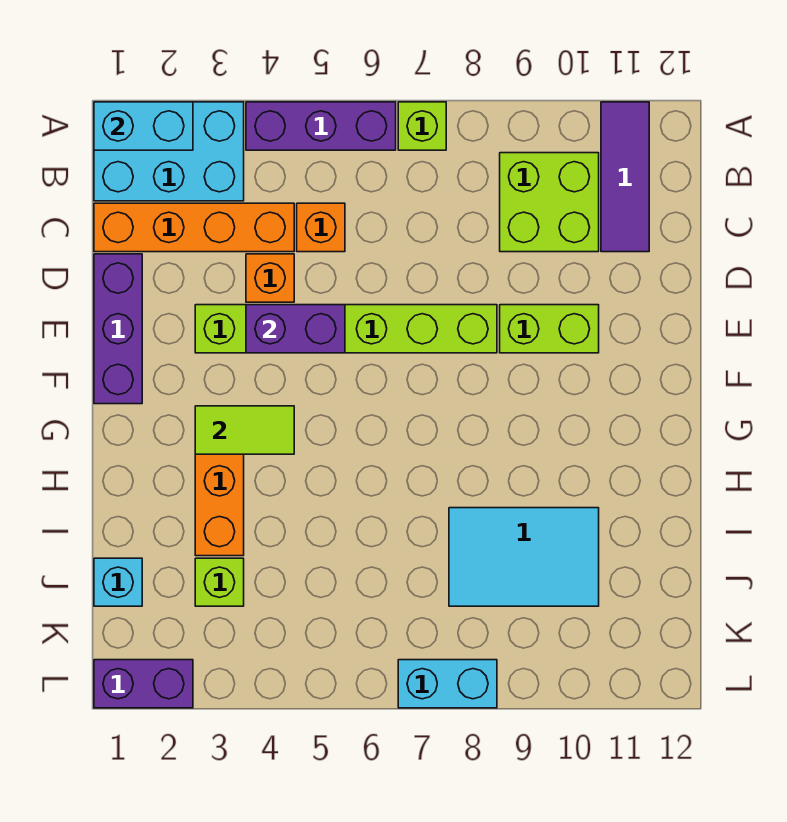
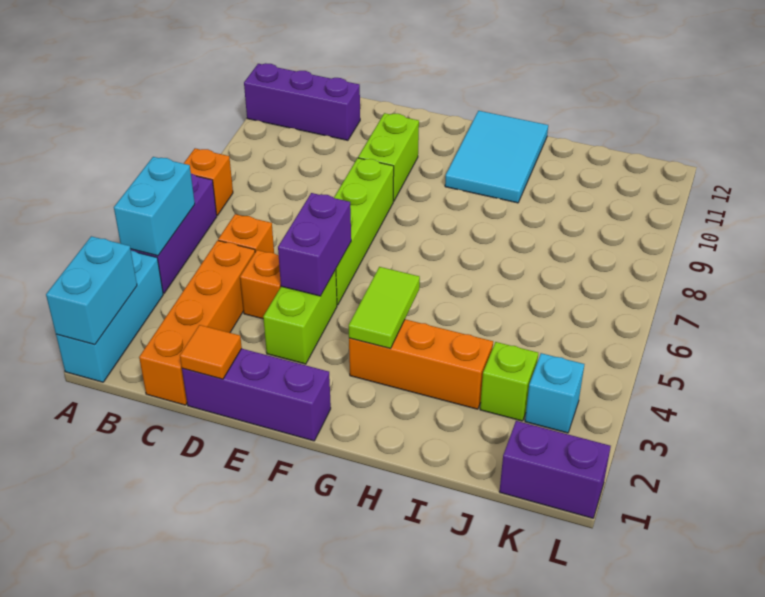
cyan brick A1:B3 level 1 -> cyan brick A1:A3 level 1
lime brick A7 level 1 -> orange brick A7 level 1
purple tile A11:C11 level 1 -> purple brick A11:C11 level 1
lime brick B9:C10 level 1 -> none
none -> orange tile D1 level 2
cyan tile I8:J10 level 1 -> cyan tile G10:H12 level 1
cyan brick J1 level 1 -> cyan brick K3 level 1
purple brick L1:L2 level 1 -> purple brick K1:L1 level 1
cyan brick L7:L8 level 1 -> cyan brick A4:A5 level 2

